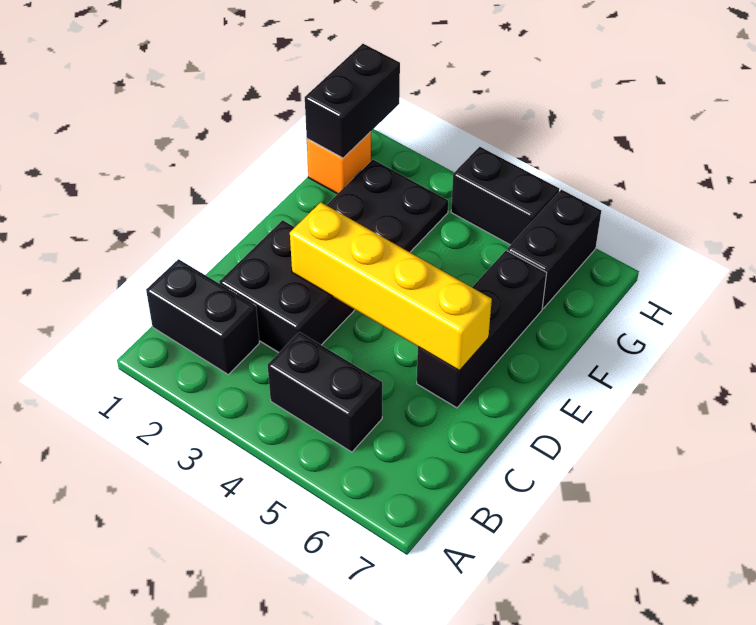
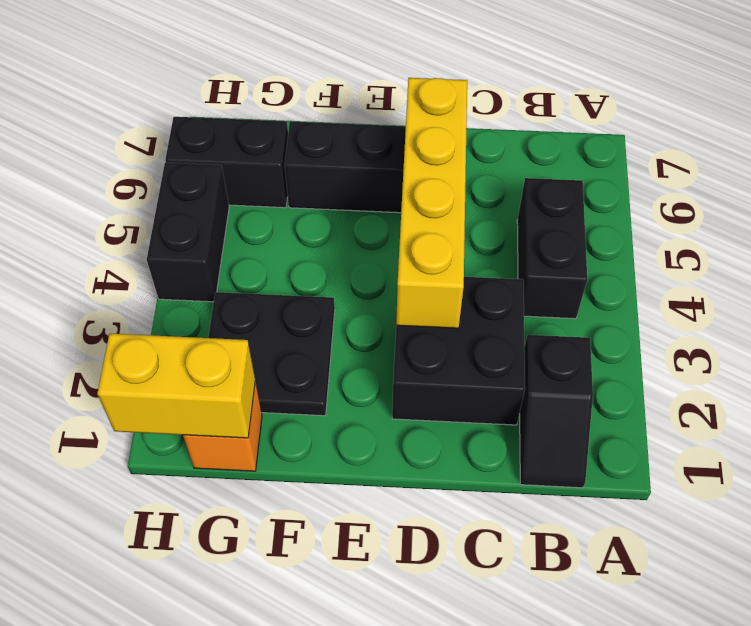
black brick B1:B2 level 1 -> black slope B1:B2 level 1 top 2
black brick G1:H1 level 2 -> yellow brick G1:H1 level 2

